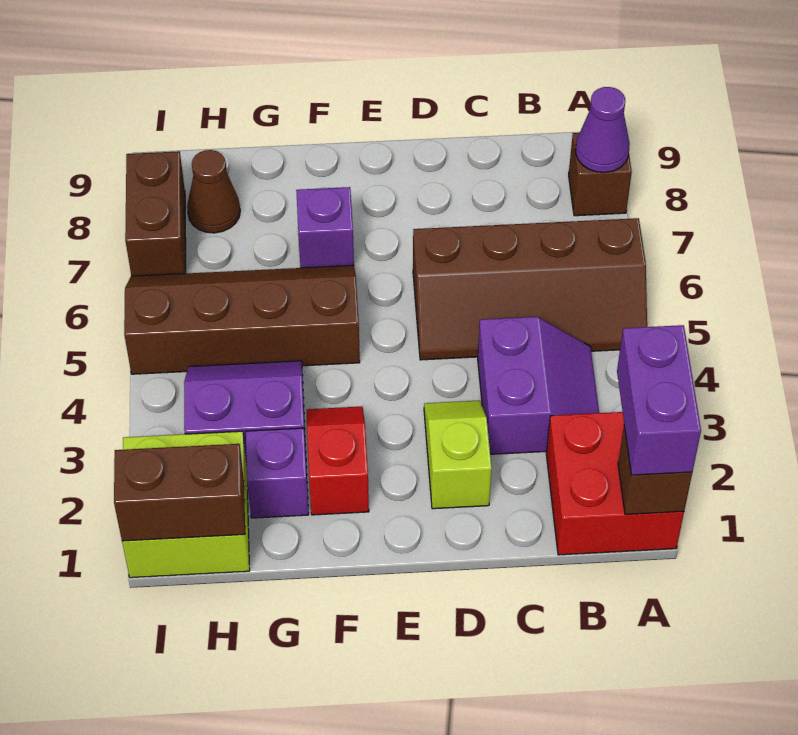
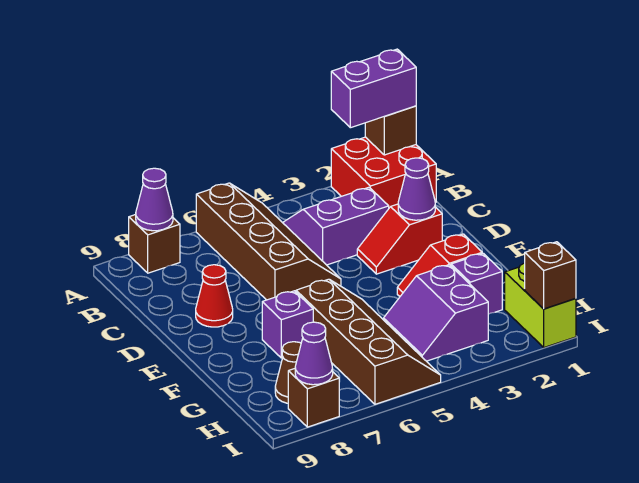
lime slope D2:D3 level 1 top 2 -> red slope D2:D3 level 1 top 2
none -> purple cone D2 level 2
none -> red cone D8 level 1
brown slope F5:I6 level 1 top 5 -> brown slope F5:I6 level 1 top 6
lime brick H1:I2 level 1 -> lime brick H1:I1 level 1
brown brick H1:I1 level 2 -> brown brick I1 level 2
brown brick I7:I8 level 1 -> brown brick I8 level 1
none -> purple cone I8 level 2

